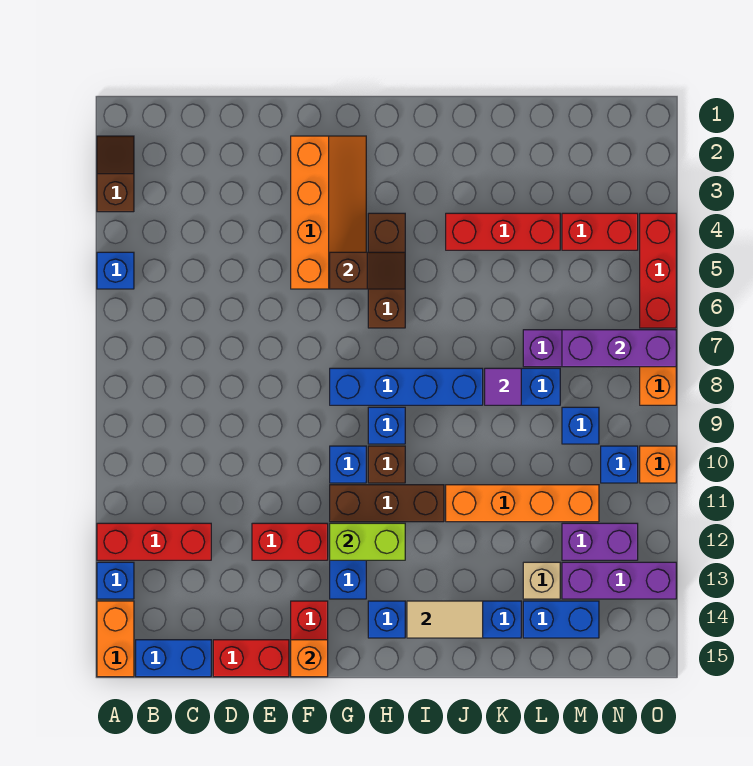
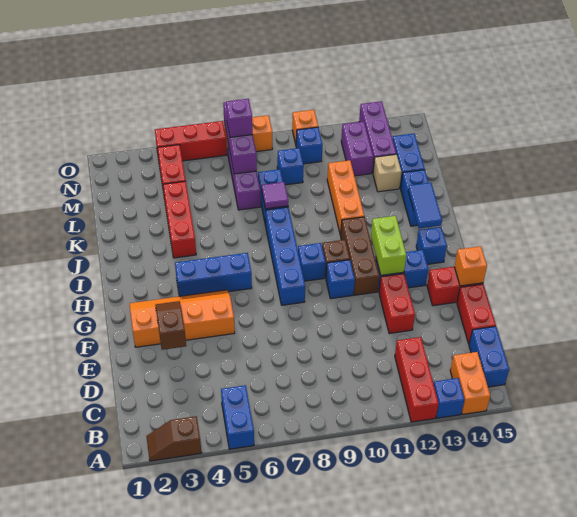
blue brick A5 level 1 -> blue brick A5:B5 level 1
orange brick A14:A15 level 1 -> orange brick A14:B14 level 1
brown slope G5:H5 level 2 top G -> brown slope E3:F3 level 2 top E
brown brick H4:H6 level 1 -> blue brick H4:H6 level 1
tan tile I14:J14 level 2 -> blue tile I14:J14 level 2
orange brick J11:M11 level 1 -> orange brick J11:L11 level 1
none -> purple brick N7 level 3

